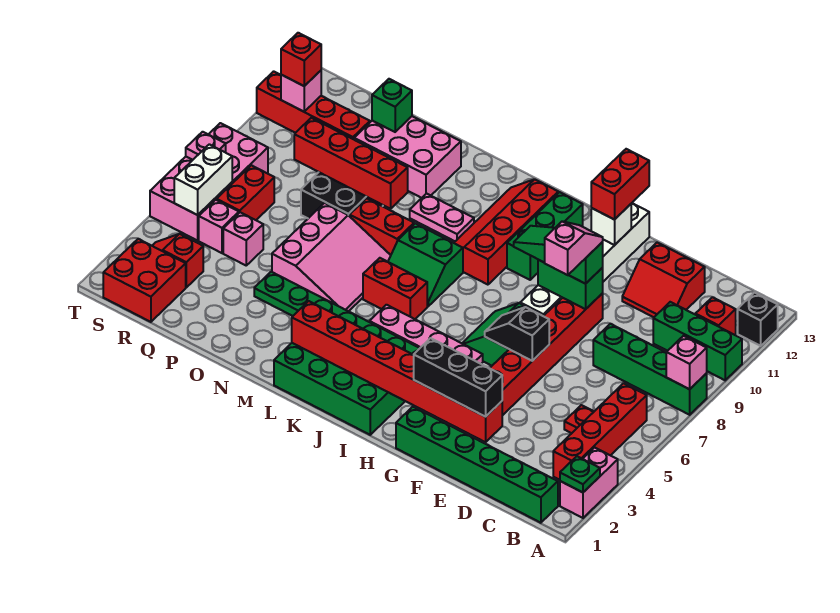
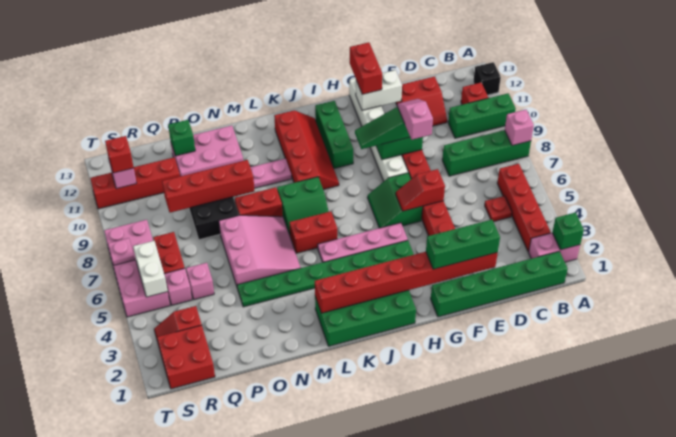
pink brick A2:A3 level 1 -> pink brick A2:B2 level 1
green plate A2 level 2 -> green brick A2 level 2
black brick E2:G2 level 3 -> green brick E2:G2 level 3
black slope F6:G6 level 2 top F -> red slope F6:G6 level 2 top F
white brick G12 level 2 -> white brick F12:G12 level 2
red slope J9:K12 level 1 top J -> red slope J9:K12 level 1 top K

